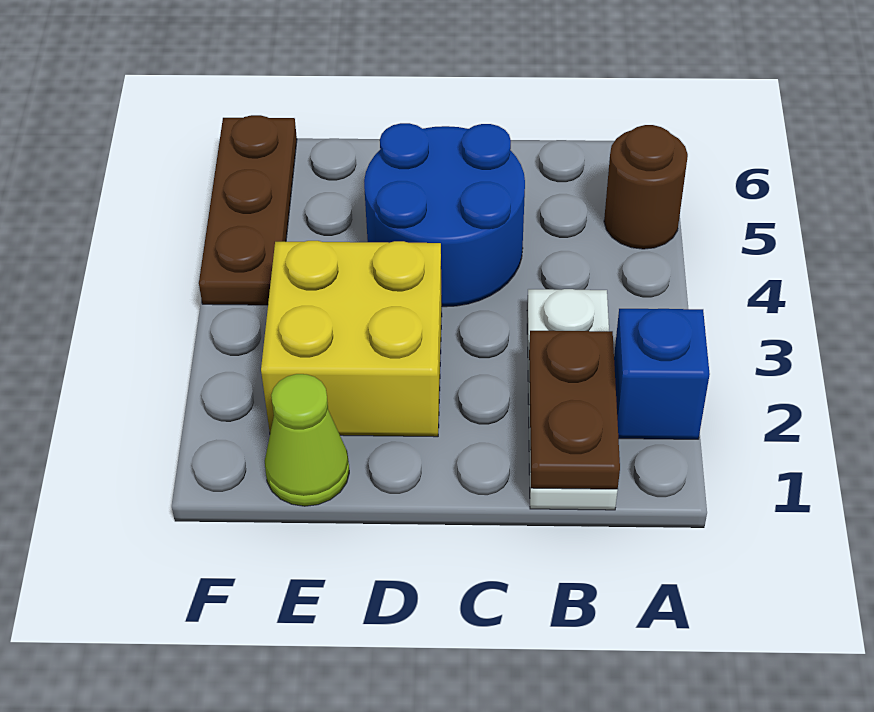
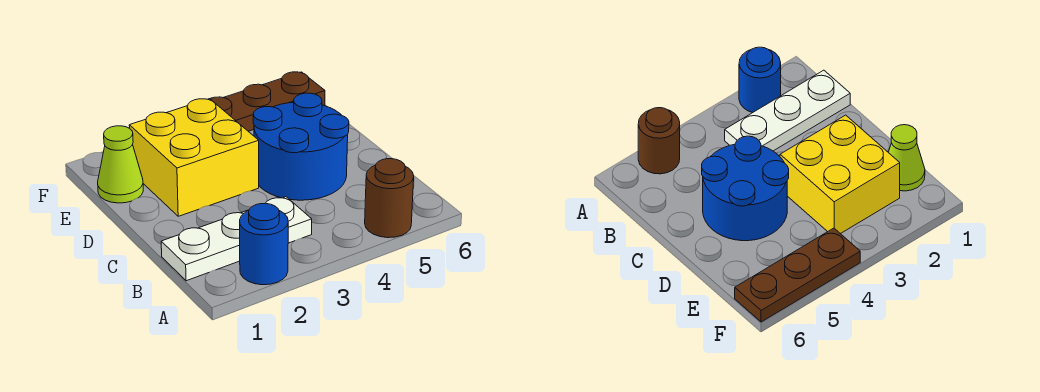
blue brick A2 level 1 -> blue round brick A2 level 1
brown plate B1:B2 level 2 -> none

